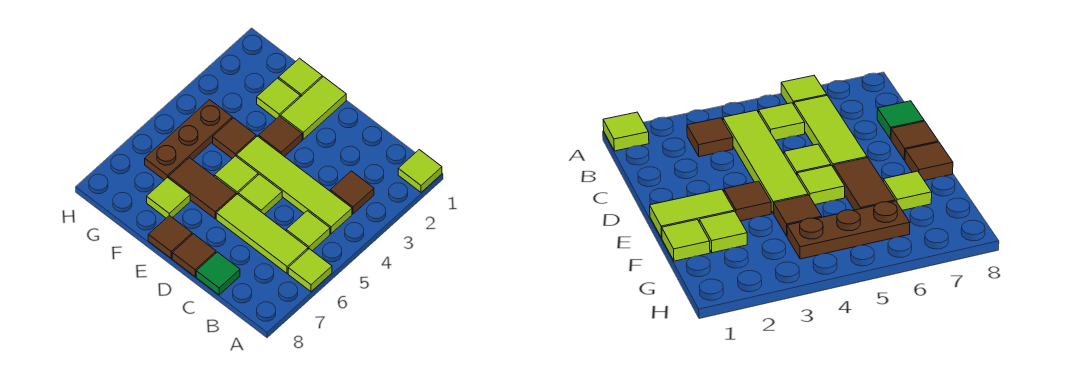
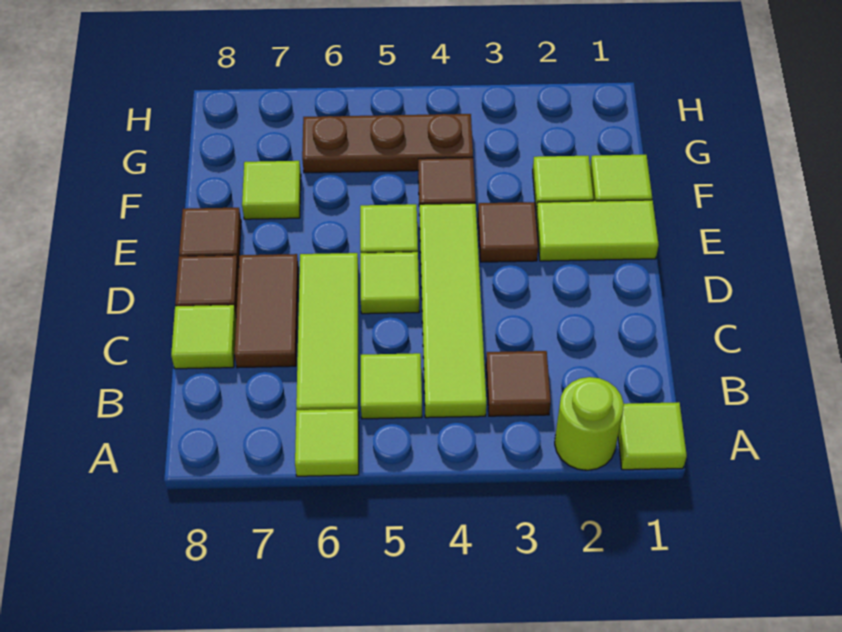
none -> lime round brick A2 level 1
green tile C8 level 1 -> lime tile C8 level 1
brown tile E6:F6 level 1 -> brown tile C7:D7 level 1

